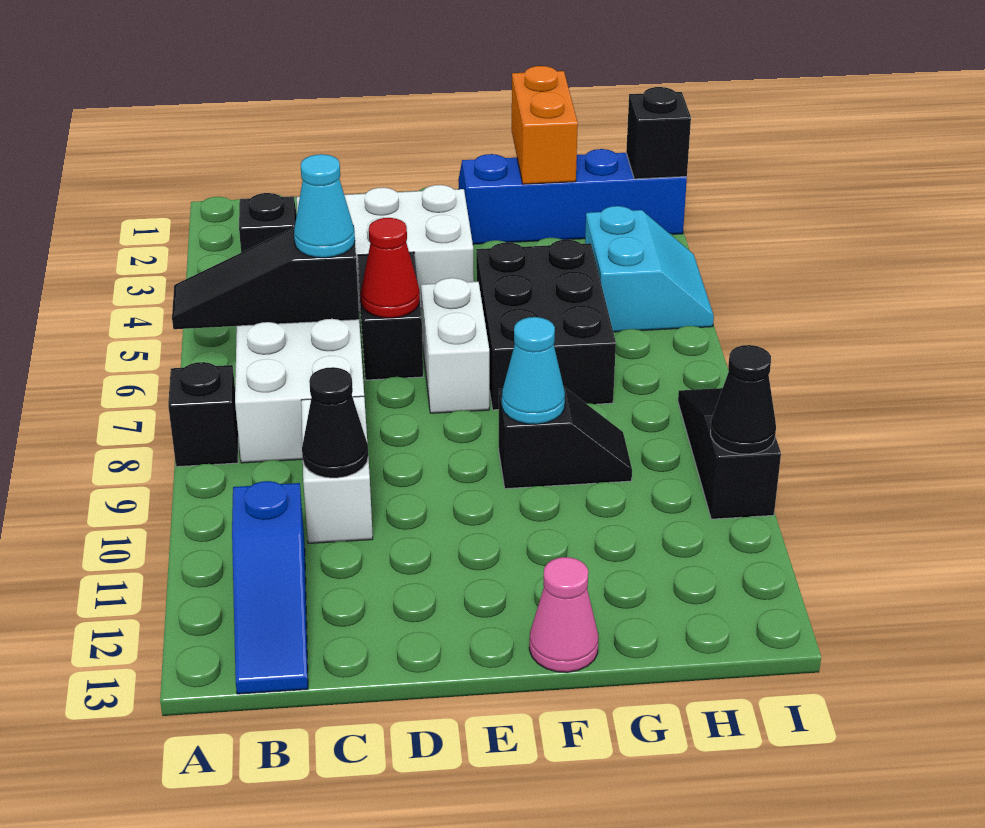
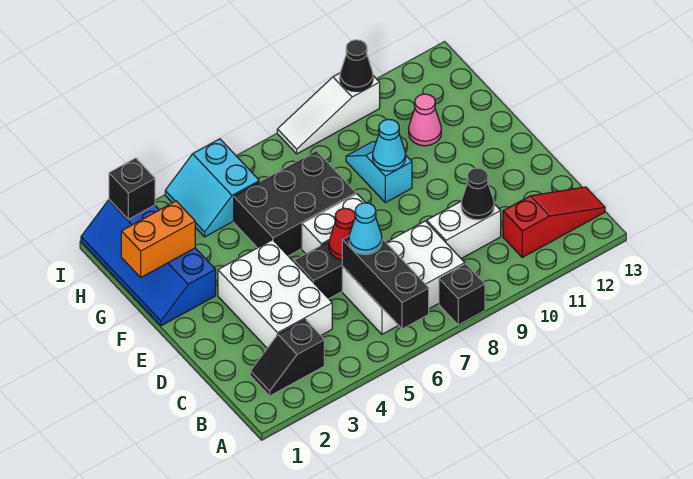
black slope A6:C6 level 2 top C -> black brick A6:C6 level 2
blue slope B11:B13 level 1 top 11 -> red slope B11:B13 level 1 top 11
black slope F9:G9 level 1 top F -> cyan slope F9:G9 level 1 top F
pink cone F13 level 1 -> pink cone G11 level 1
cyan slope H4:I5 level 1 top H -> cyan slope H4:I5 level 1 top 5
black slope I8:I10 level 1 top 10 -> white slope I8:I10 level 1 top 10

